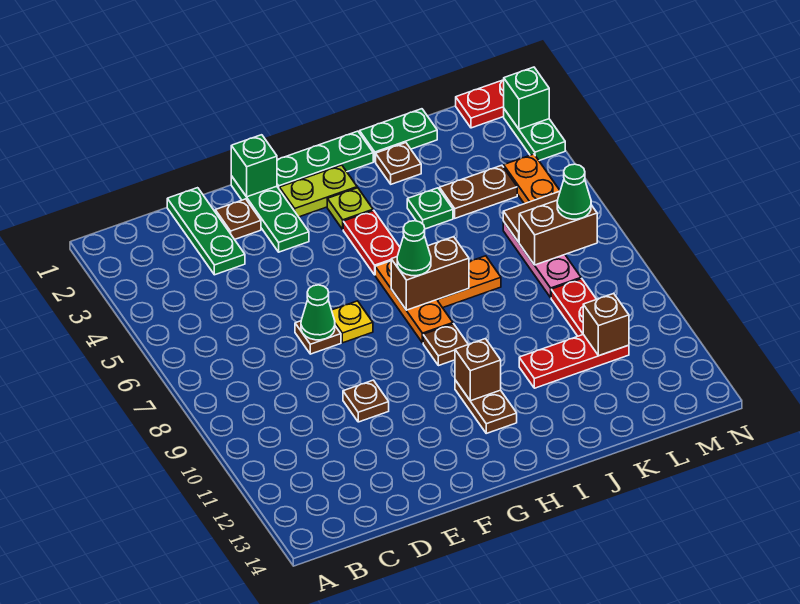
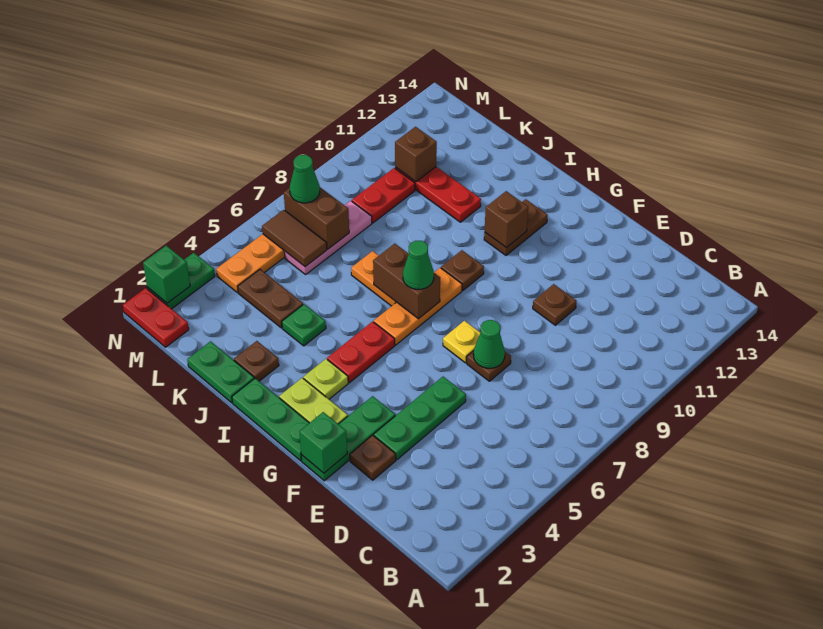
green plate D1:D3 level 1 -> green plate E3:E5 level 1

